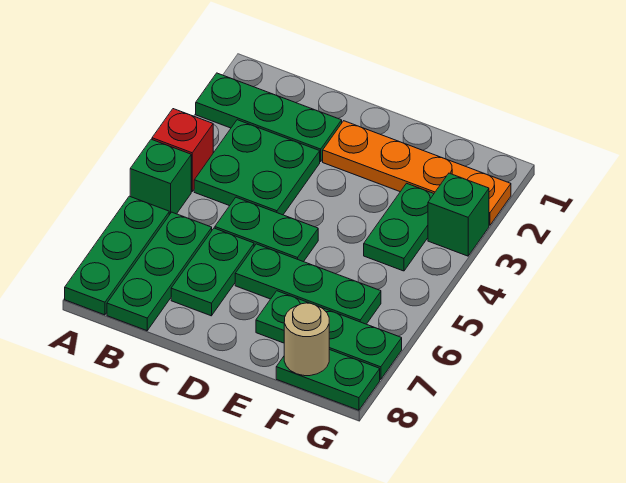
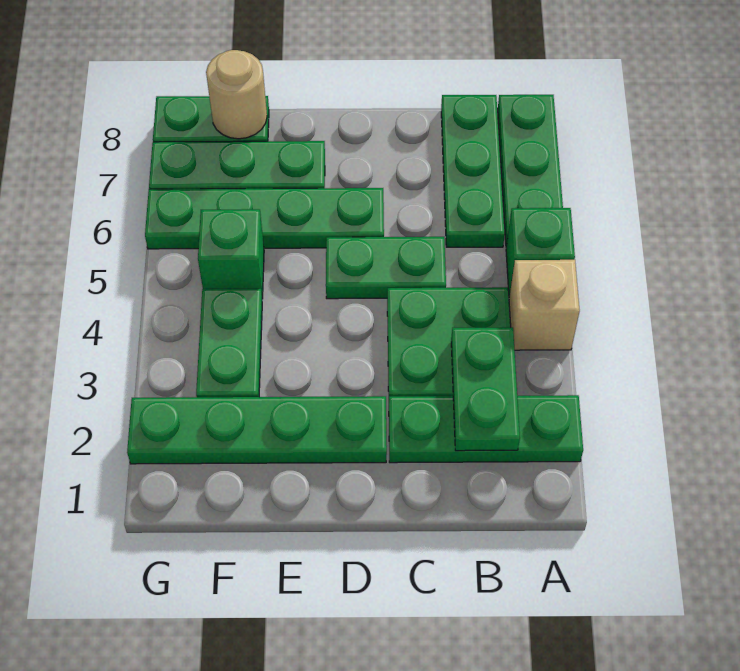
red brick A4 level 1 -> tan brick A4 level 1
green plate C6:C7 level 1 -> green plate B2:B3 level 2
orange plate D2:G2 level 1 -> green plate D2:G2 level 1
green plate D6:F6 level 1 -> green plate D6:G6 level 1
green brick G3 level 1 -> green brick F5 level 1

